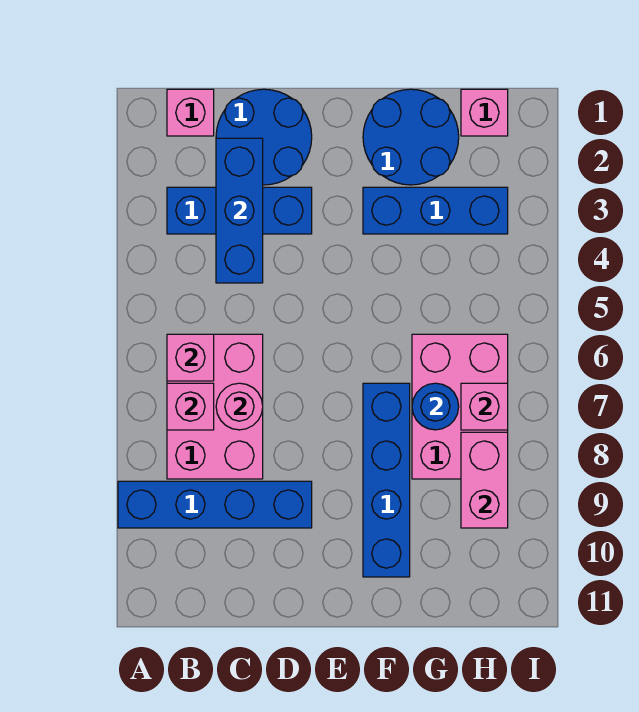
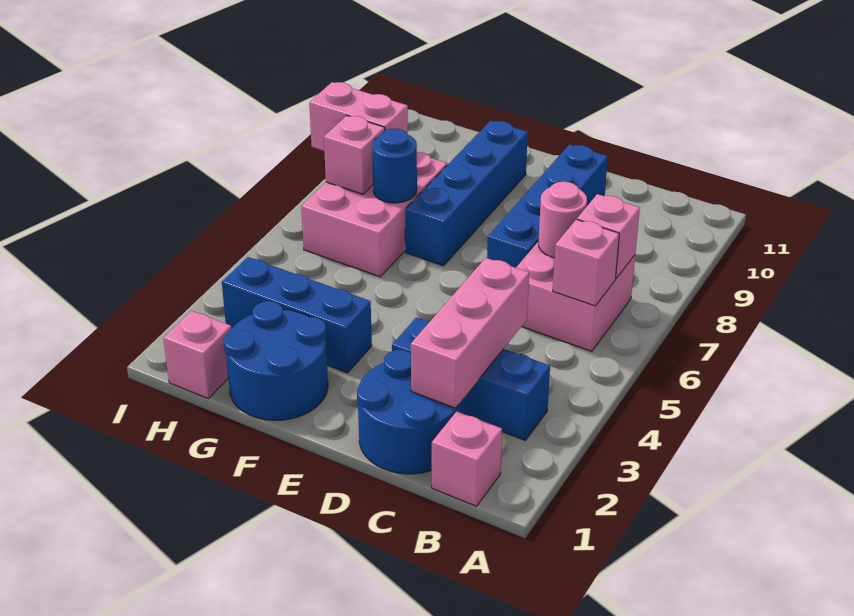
blue brick A9:D9 level 1 -> blue brick D7:D10 level 1
pink brick B6:C8 level 1 -> pink brick B6:C7 level 1
blue brick C2:C4 level 2 -> pink brick C2:C4 level 2
pink brick H8:H9 level 2 -> pink brick H8:I8 level 2

